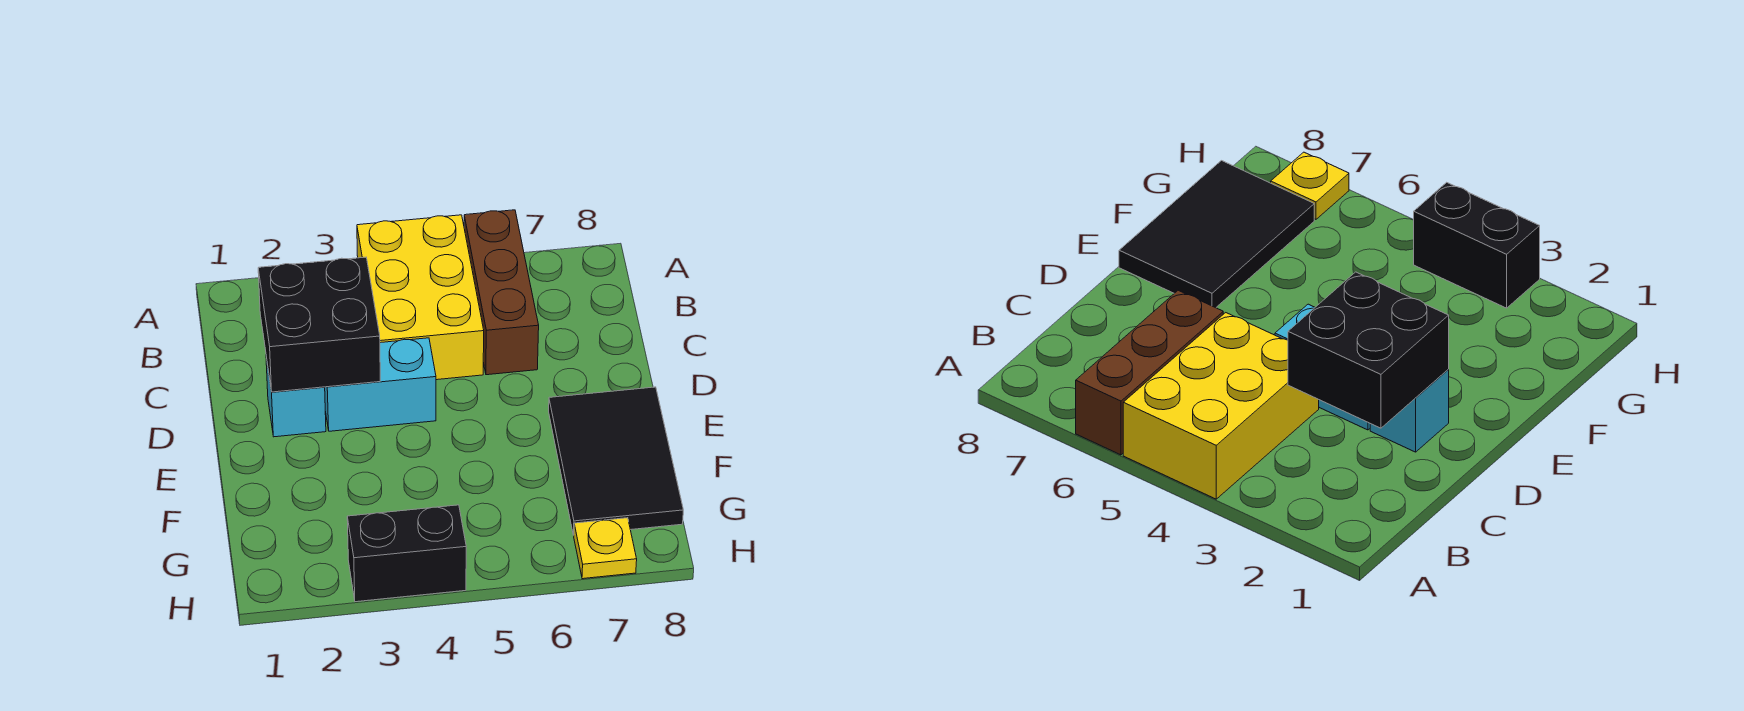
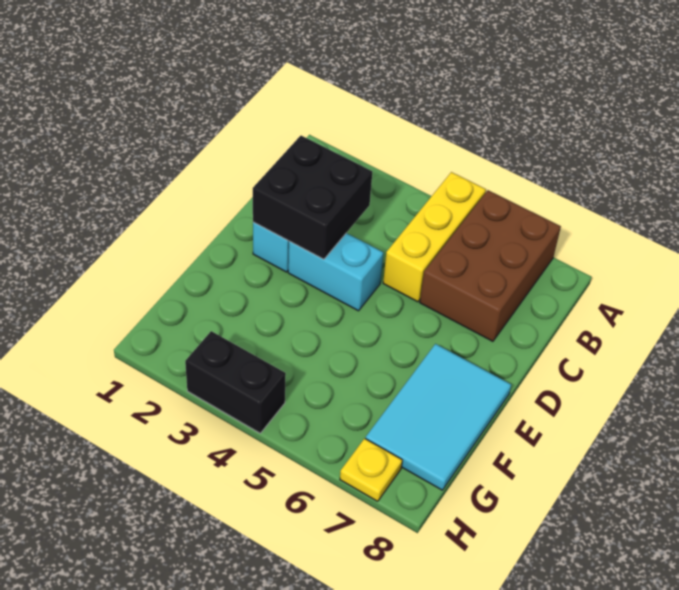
yellow brick A4:C5 level 1 -> yellow brick A5:C5 level 1
brown brick A6:C6 level 1 -> brown brick A6:C7 level 1
black tile E7:G8 level 1 -> cyan tile E7:G8 level 1

